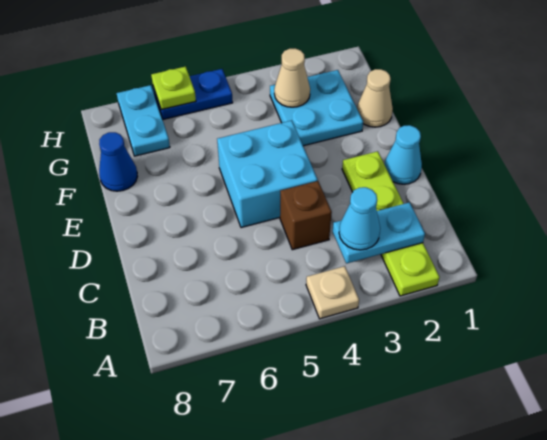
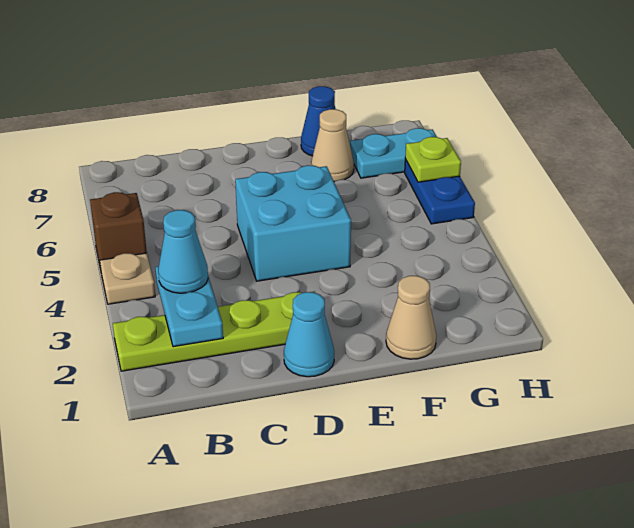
brown brick C4 level 1 -> brown brick A5 level 1
cyan plate F2:G3 level 1 -> none
tan cone G3 level 2 -> tan cone F7 level 1

